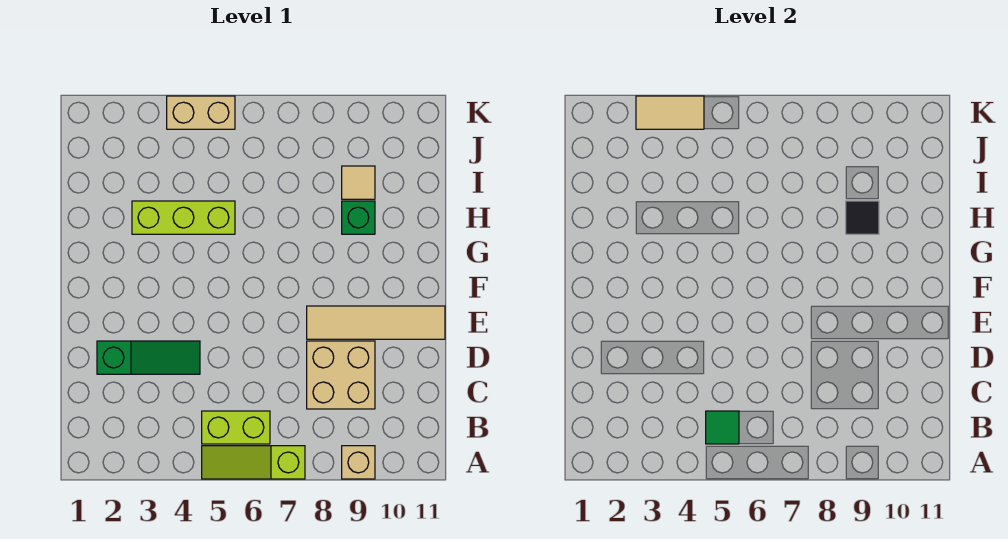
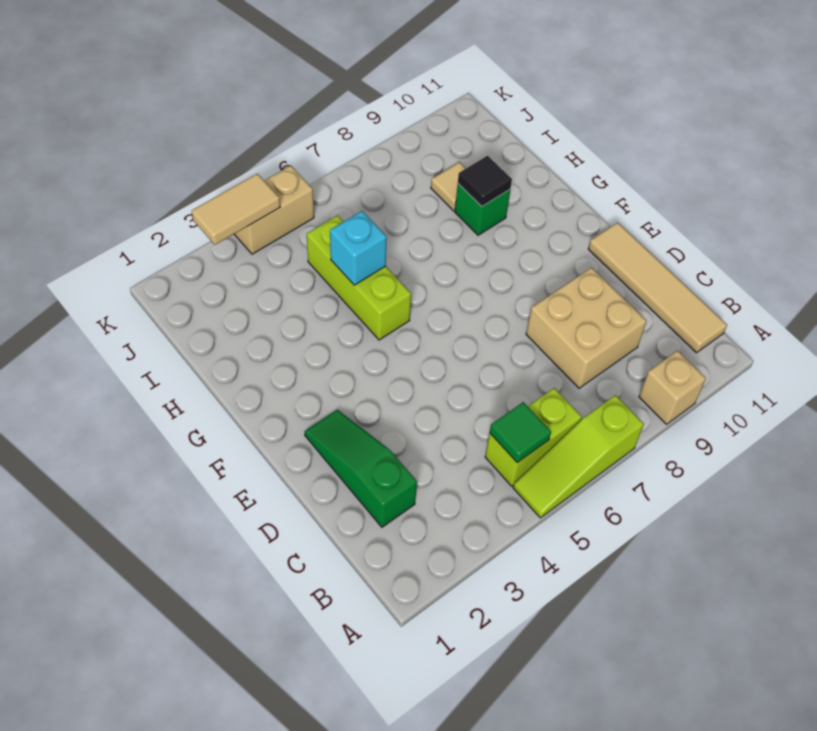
green slope D2:D4 level 1 top 2 -> green slope C2:E2 level 1 top C
tan tile E8:E11 level 1 -> tan tile B11:E11 level 1
lime brick H3:H5 level 1 -> lime brick G5:I5 level 1
none -> cyan brick H5 level 2

